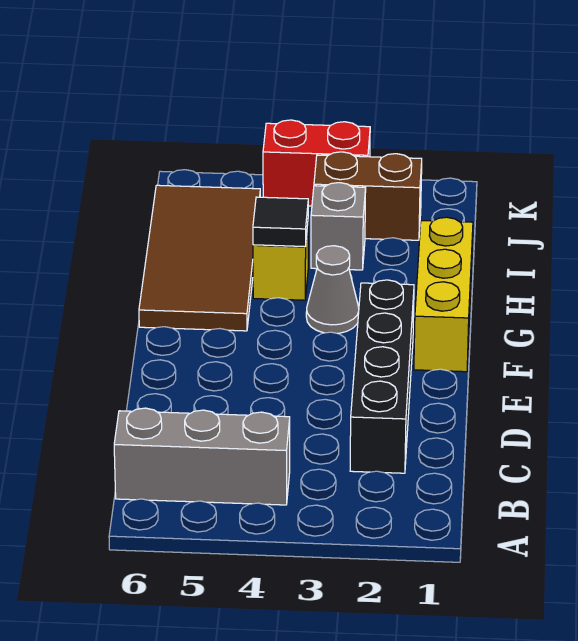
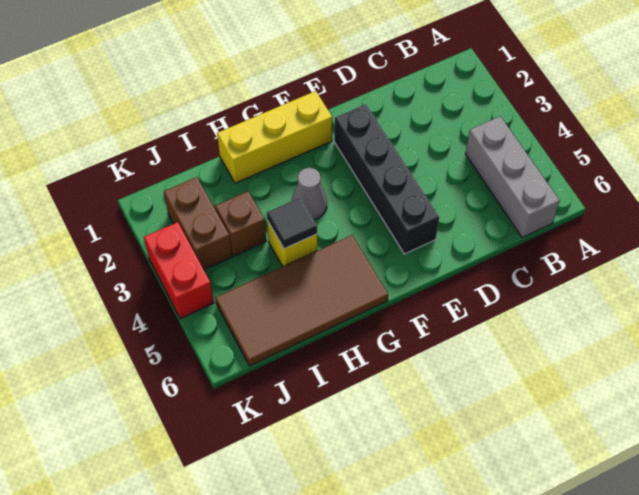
black brick C2:F2 level 1 -> black brick E2:E5 level 1
grey brick I3 level 1 -> brown brick I3 level 1

